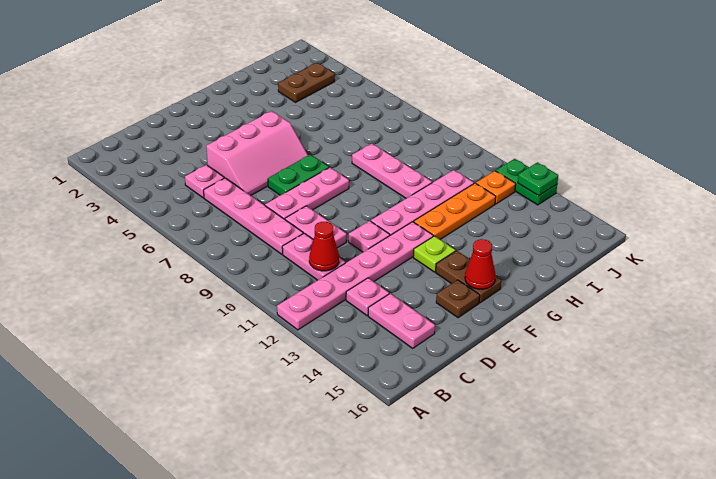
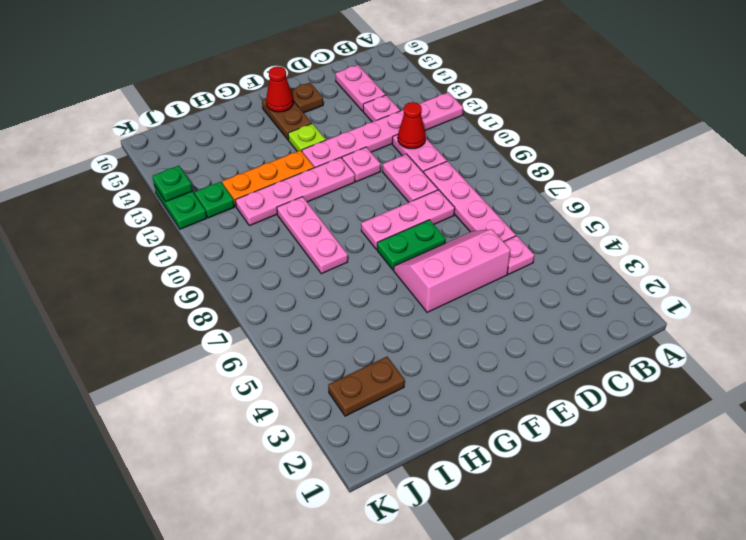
orange plate J12 level 1 -> green plate J12 level 1

